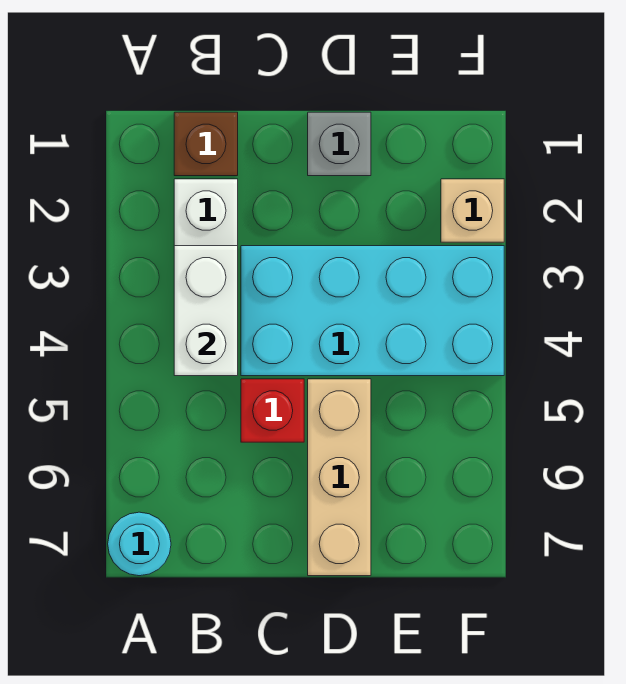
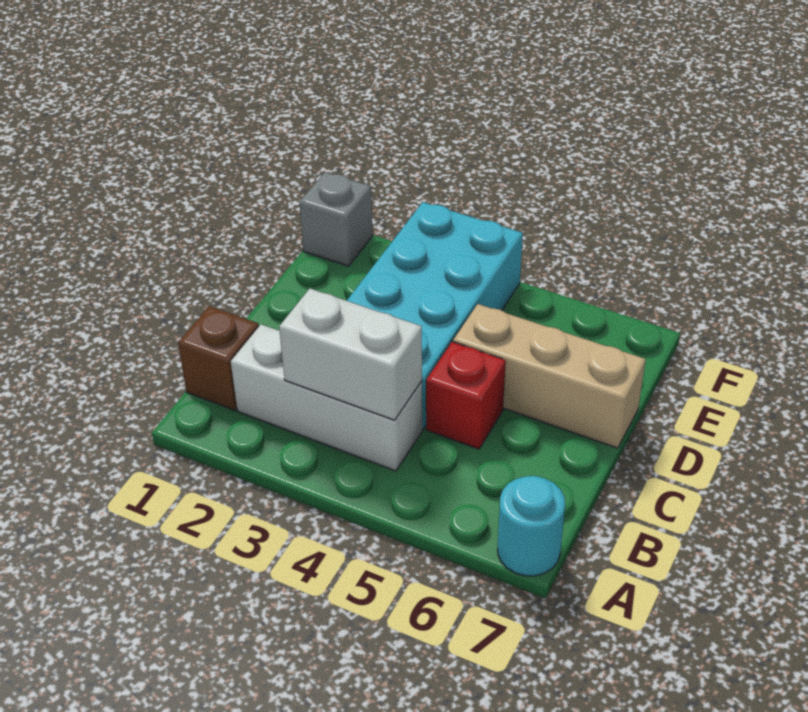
grey brick D1 level 1 -> grey brick F1 level 1
tan brick F2 level 1 -> none

